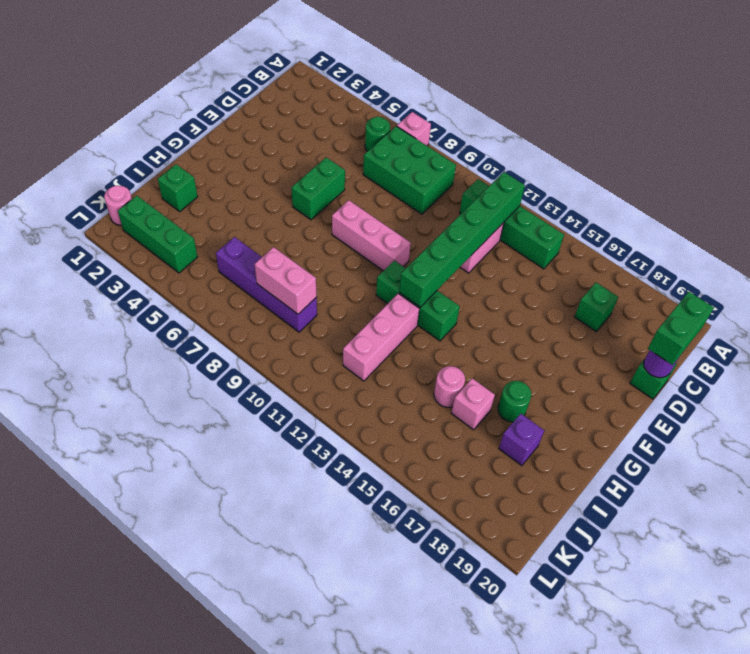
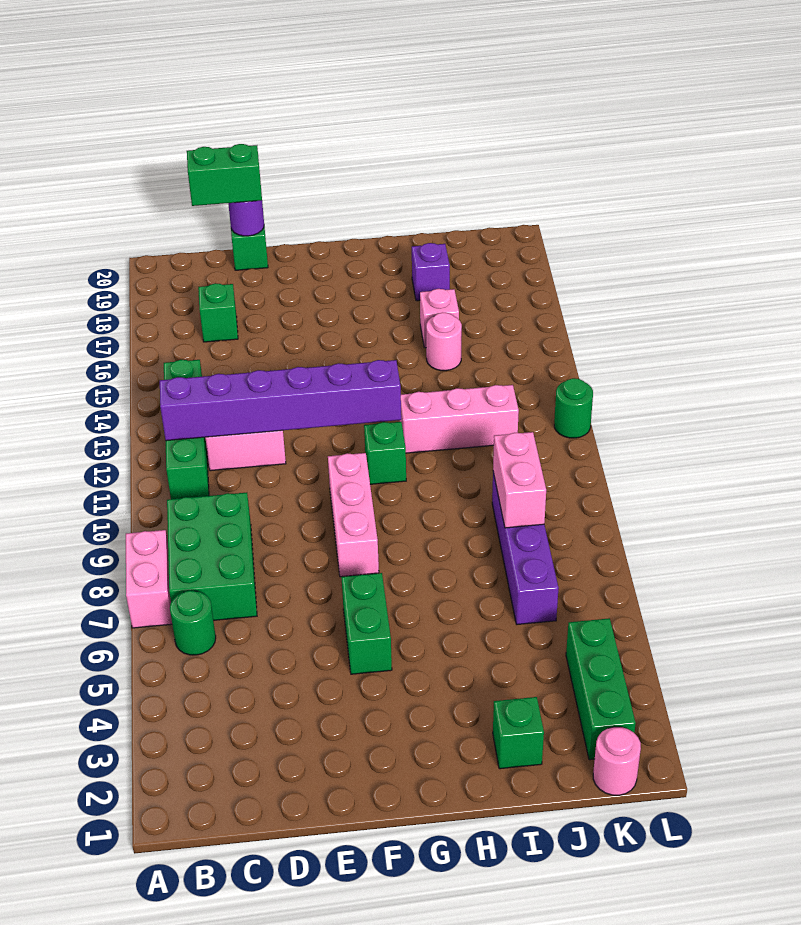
pink brick A7 level 1 -> pink brick A7:A8 level 1
green brick B12:G12 level 2 -> purple brick B12:G12 level 2
green brick E6:F6 level 1 -> green brick F5:F6 level 1
green brick G11:G13 level 1 -> green brick G11 level 1
green round brick H17 level 1 -> green round brick L12 level 1

